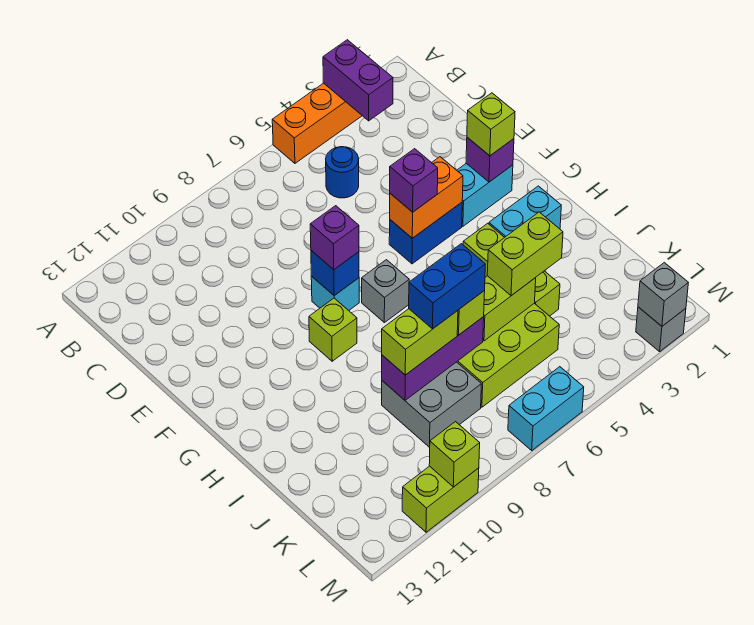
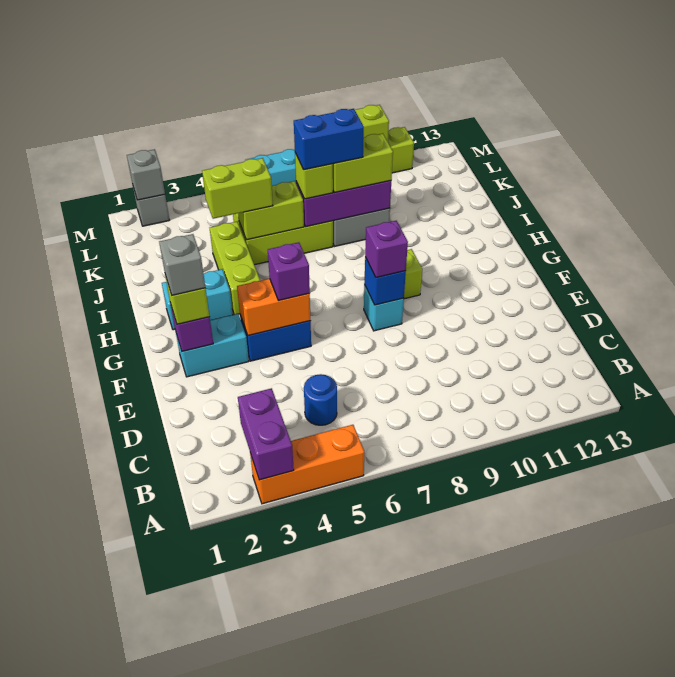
grey brick G7 level 1 -> grey brick F2 level 4

